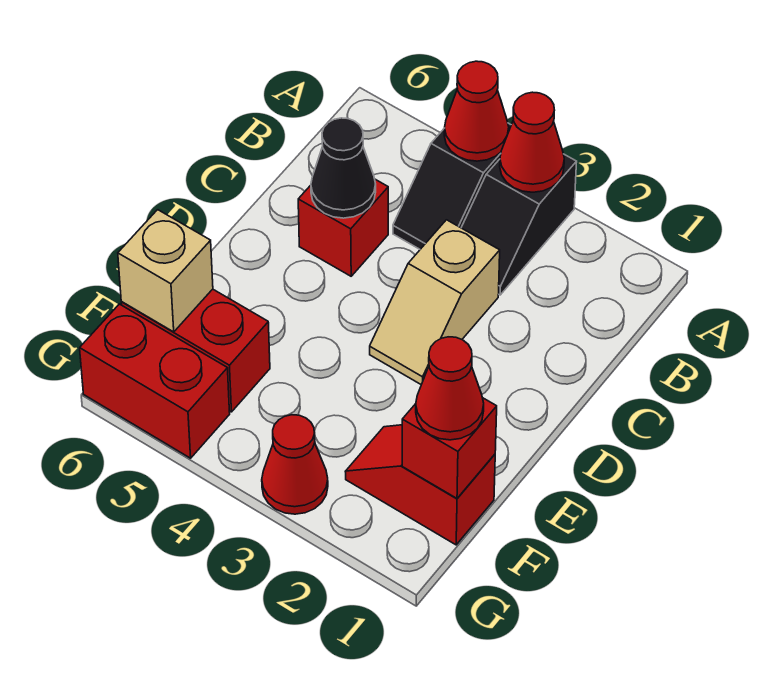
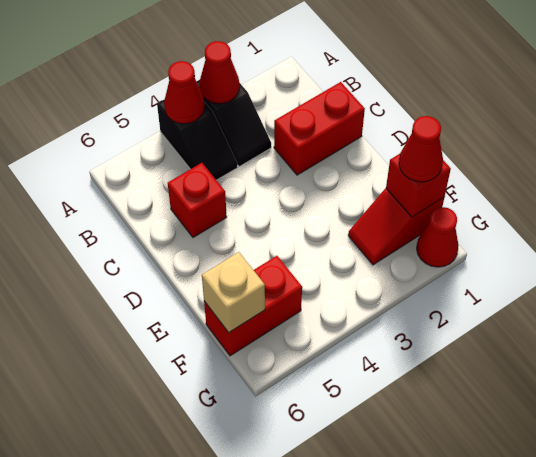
tan slope C3:D3 level 1 top C -> none
black cone C5 level 2 -> none
red cone G3 level 1 -> red cone G1 level 1
red brick G5:G6 level 1 -> red brick C1:C2 level 1

